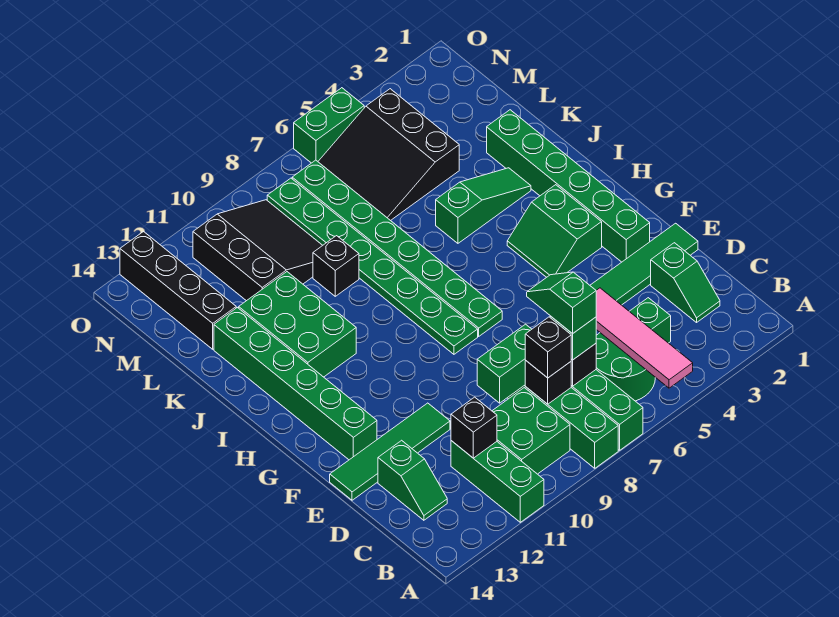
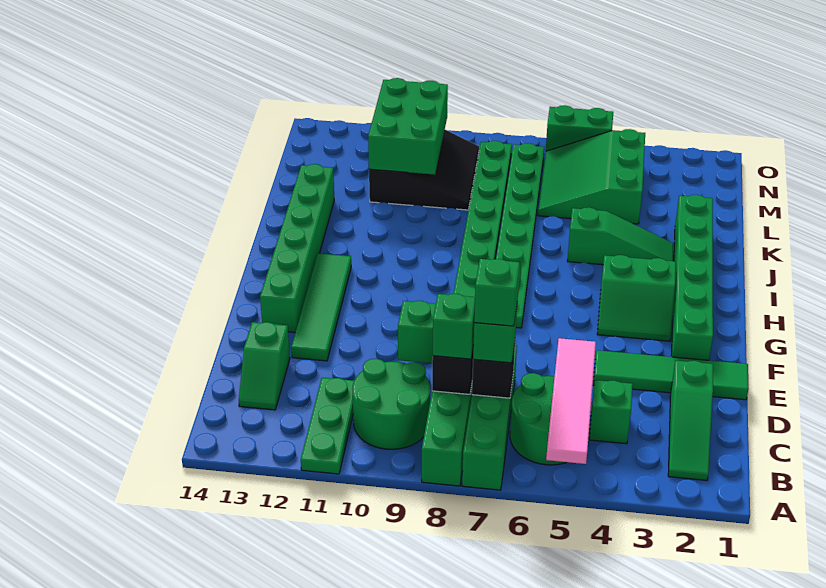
green brick A11:C11 level 1 -> green plate A11:C11 level 1
green brick B9:C10 level 1 -> green round brick B9:C10 level 1
green slope C2:D2 level 1 top D -> green slope B2:D2 level 1 top D
black brick C8 level 3 -> green brick C8 level 3
black brick C11 level 2 -> none
green tile E11:E14 level 1 -> green tile E12:H12 level 1
green slope G3:H4 level 1 top 3 -> green slope G3:H4 level 1 top H
green brick I11:K12 level 1 -> green brick L10:N11 level 2
black brick K9 level 1 -> none
black slope L4:N6 level 1 top 4 -> green slope L4:N6 level 1 top 4
black brick L13:O13 level 1 -> none

